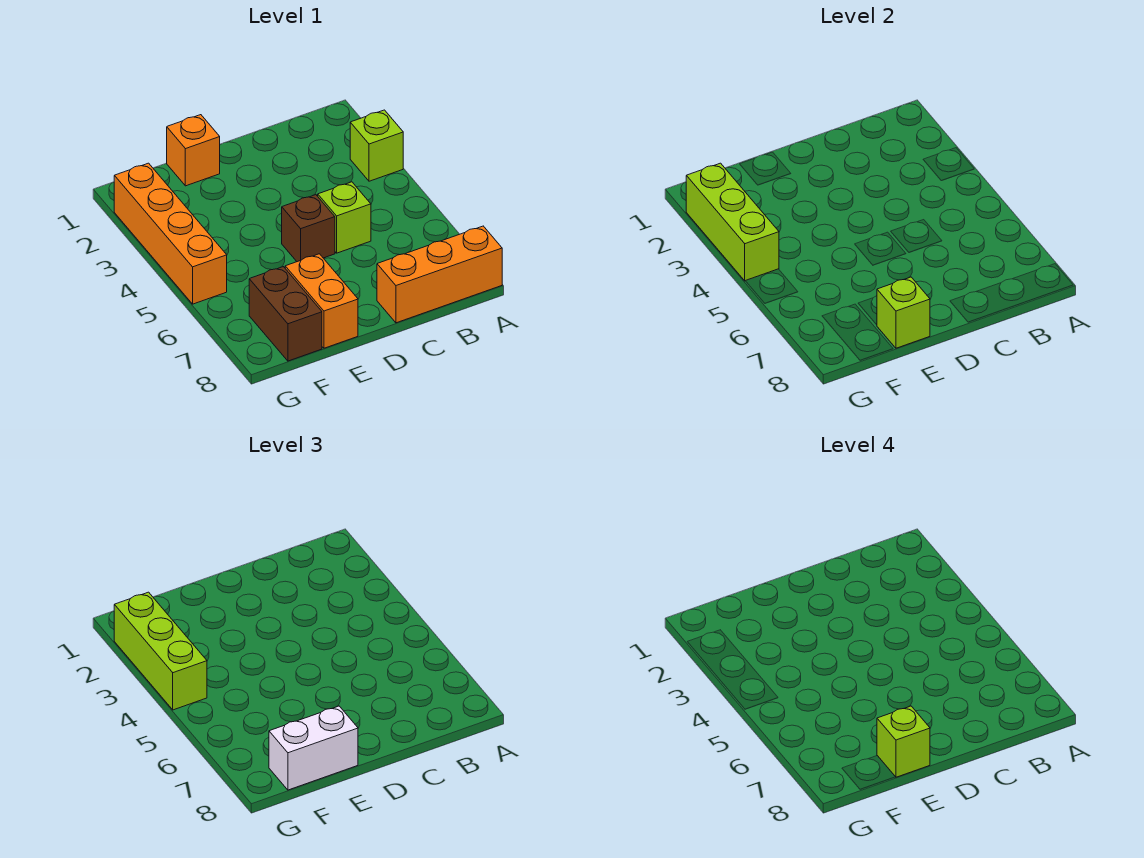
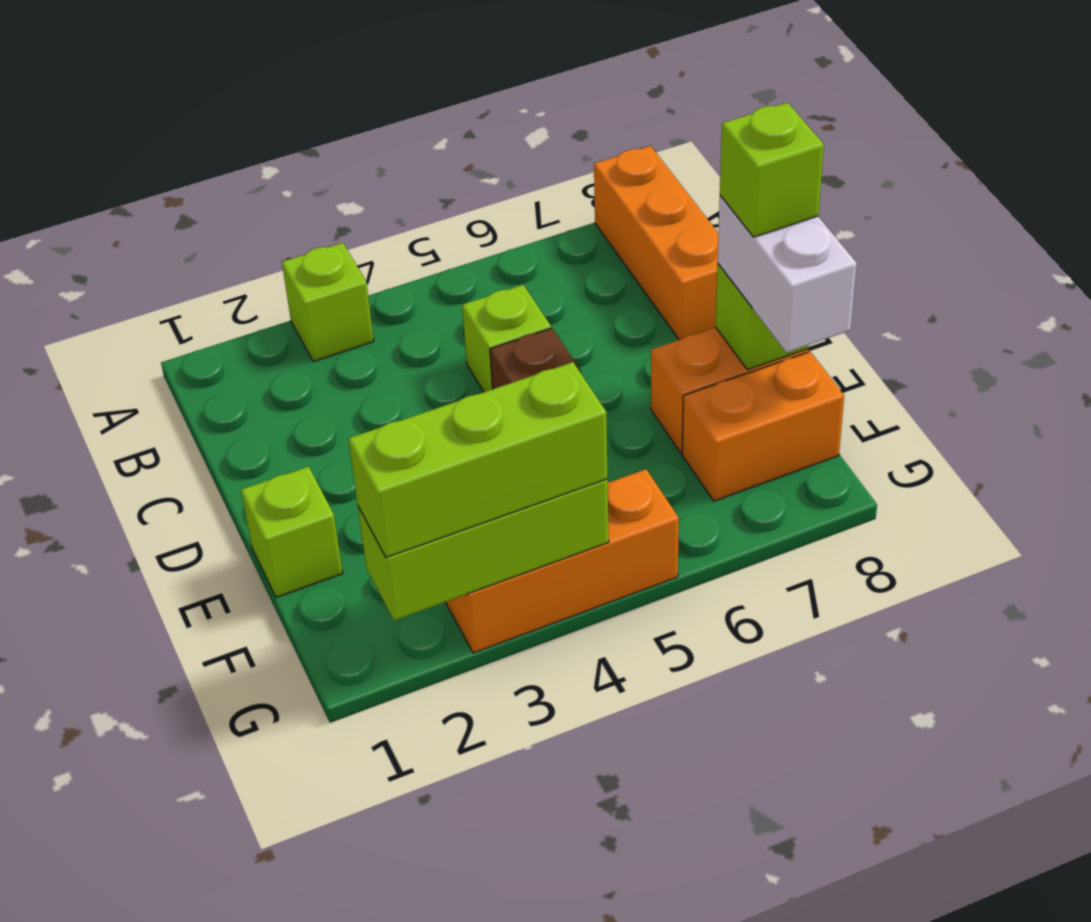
orange brick E1 level 1 -> lime brick E1 level 1
brown brick F7:F8 level 1 -> orange brick F7:F8 level 1
orange brick G2:G5 level 1 -> orange brick G3:G5 level 1

